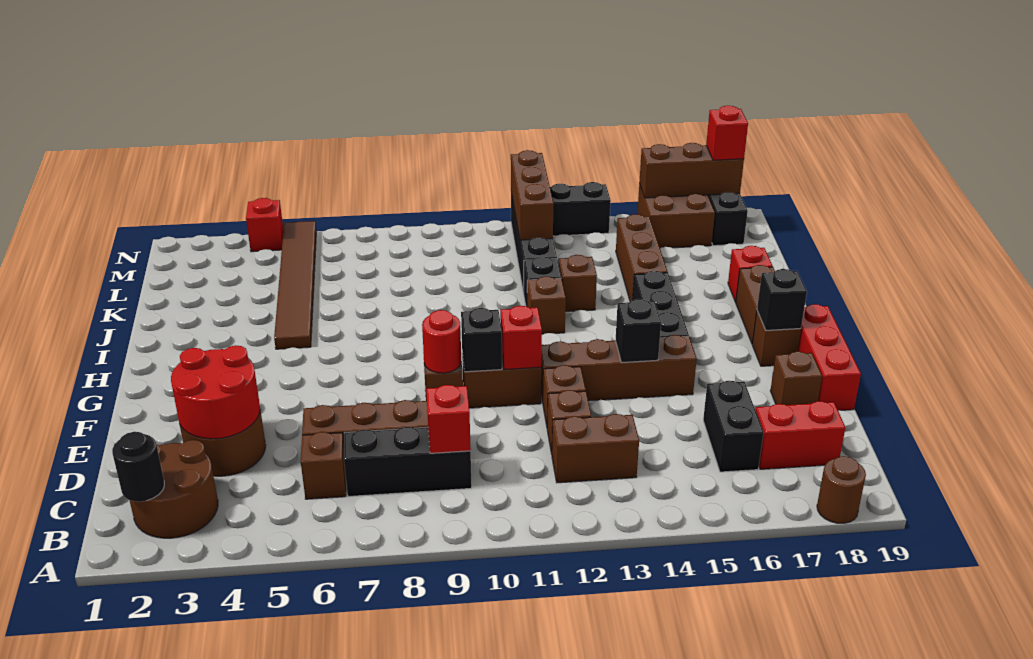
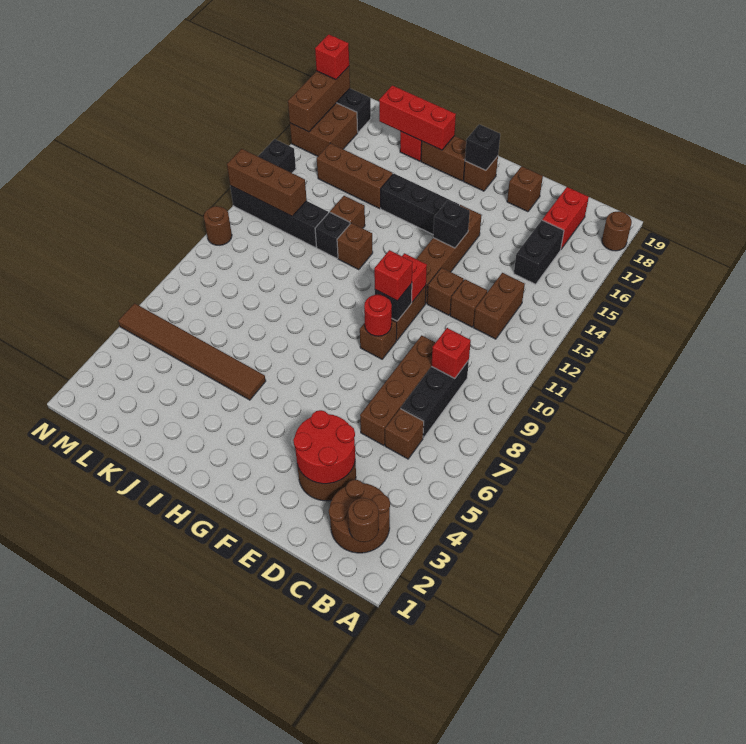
black round brick B2 level 2 -> brown round brick B2 level 2
black brick C16:D16 level 1 -> black brick C15:C16 level 1
red brick E19:G19 level 1 -> red brick I18:K18 level 2
red brick N4 level 1 -> red brick F10 level 3
none -> brown round brick N10 level 1

